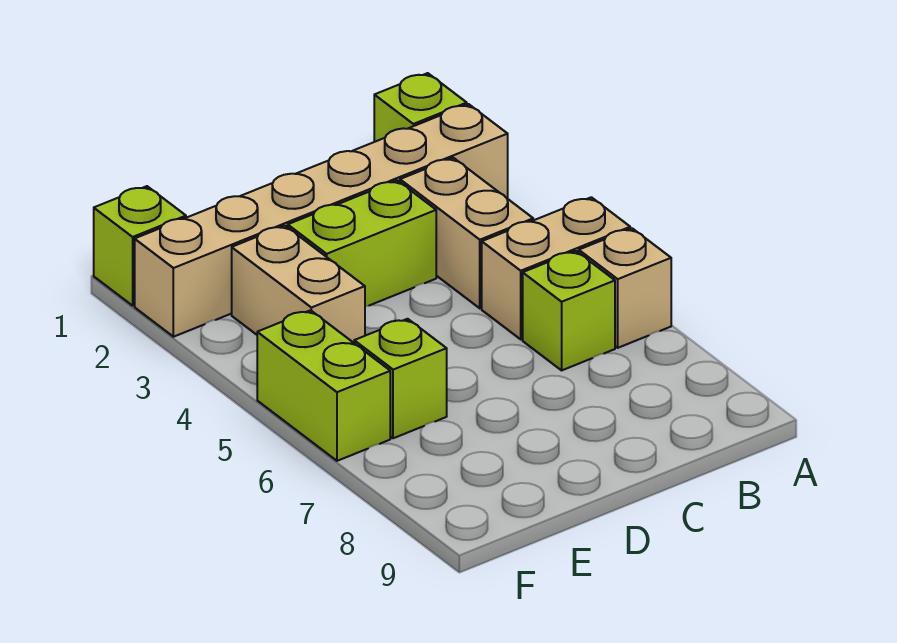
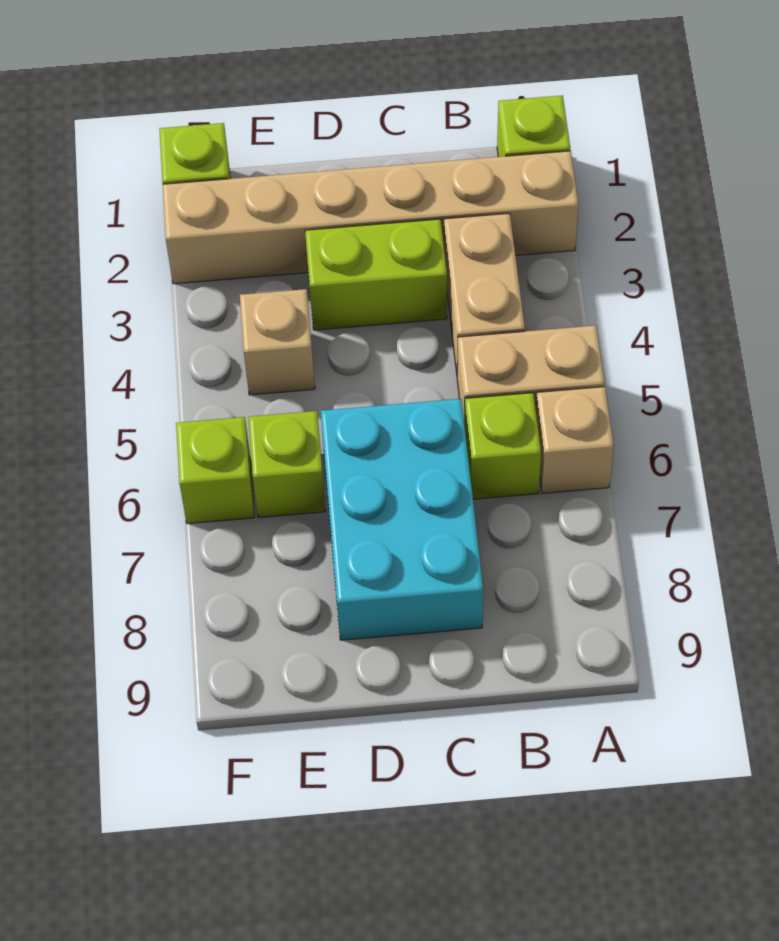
none -> cyan brick C6:D8 level 1
tan brick E3:E4 level 1 -> tan brick E4 level 1
lime brick F5:F6 level 1 -> lime brick F6 level 1

